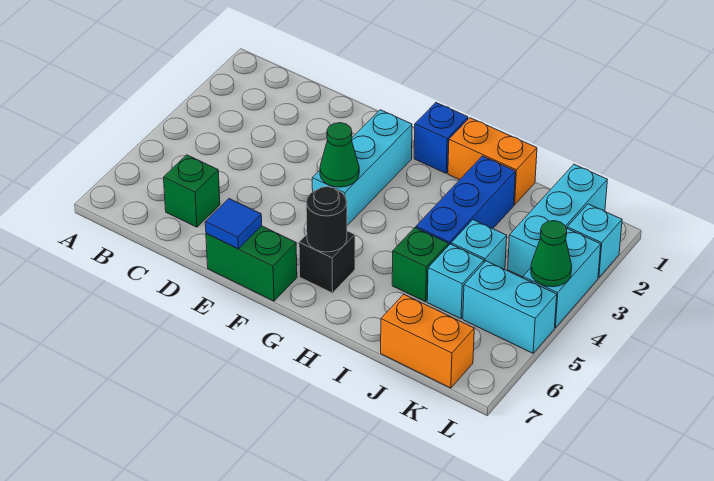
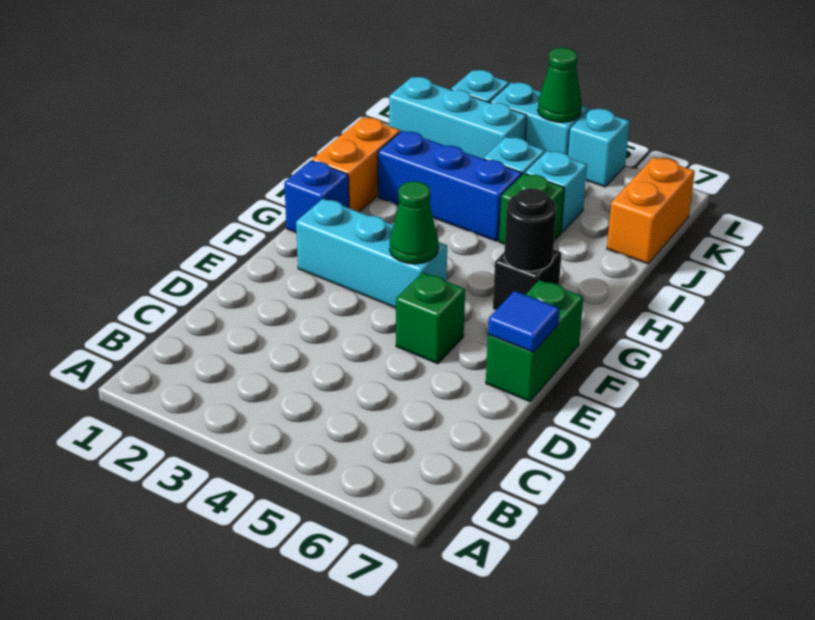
green brick C6 level 1 -> green brick E5 level 1
cyan brick K5:L5 level 1 -> cyan brick L5 level 1

